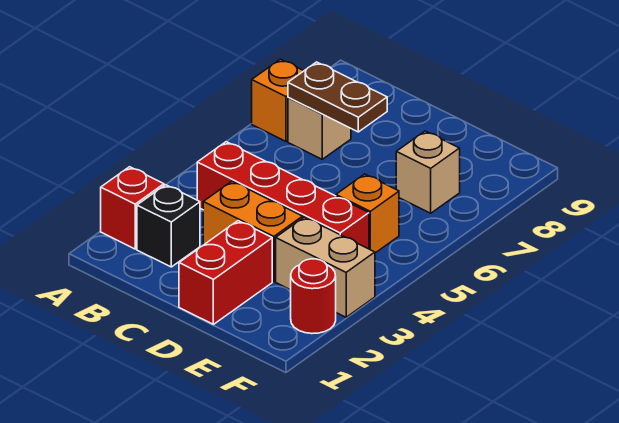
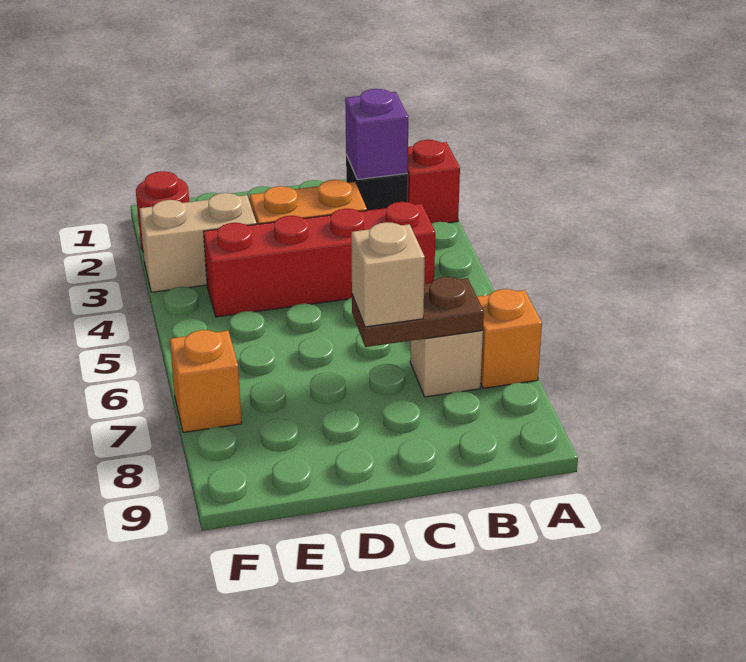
none -> purple brick B2 level 2
red brick D1:D2 level 1 -> none
orange brick E5 level 1 -> orange brick F7 level 1
tan brick E7 level 1 -> tan brick C7 level 3

